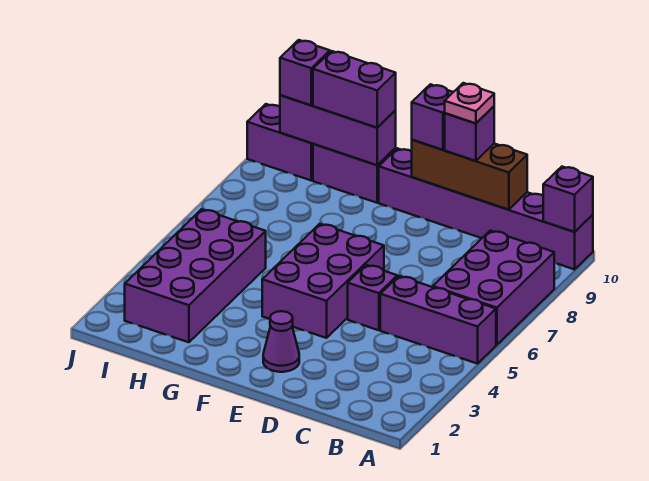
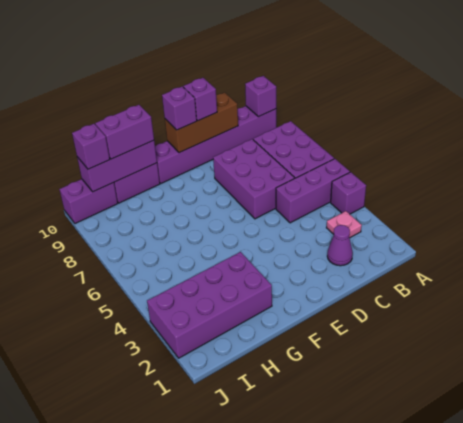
purple brick D5 level 1 -> purple brick A4 level 1
pink plate D10 level 4 -> pink plate B3 level 1
purple cone E2 level 1 -> purple cone C2 level 1
purple brick E4:F6 level 1 -> purple brick C6:D8 level 1
purple brick H2:I5 level 1 -> purple brick G2:J3 level 1

